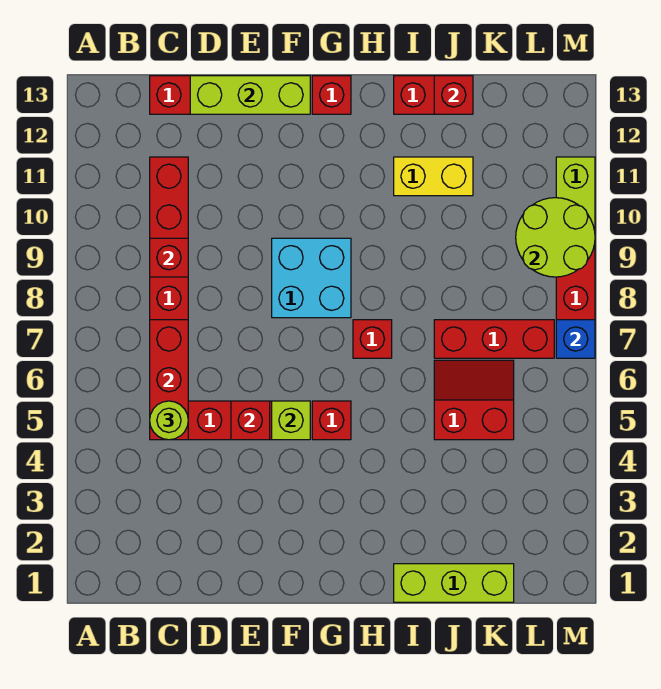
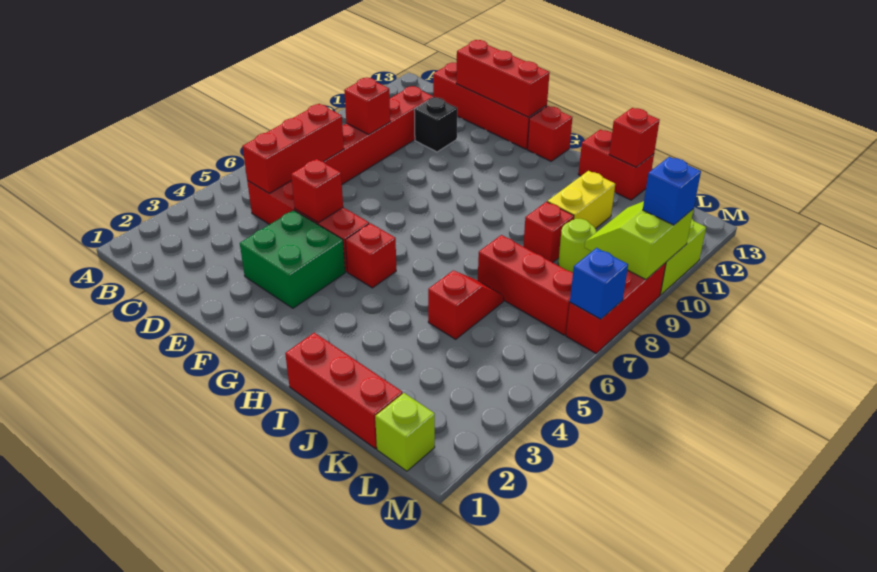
lime round brick C5 level 3 -> lime round brick K9 level 1
none -> black brick D11 level 1
lime brick D13:F13 level 2 -> red brick D13:F13 level 2
none -> green brick E3:F4 level 1
lime brick F5 level 2 -> lime brick L1 level 1
cyan brick F8:G9 level 1 -> none
red brick H7 level 1 -> red brick J9 level 1
lime brick I1:K1 level 1 -> red brick I1:K1 level 1
yellow brick I11:J11 level 1 -> yellow brick J10:J11 level 1
red slope J5:K6 level 1 top 5 -> red slope J5:J6 level 1 top 5
lime round brick L9:M10 level 2 -> lime slope L9:M10 level 2 top M
none -> blue brick M10 level 3

